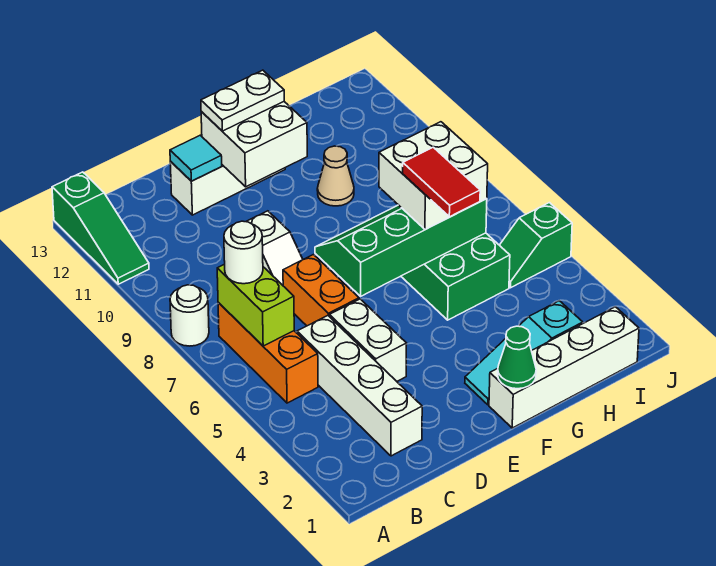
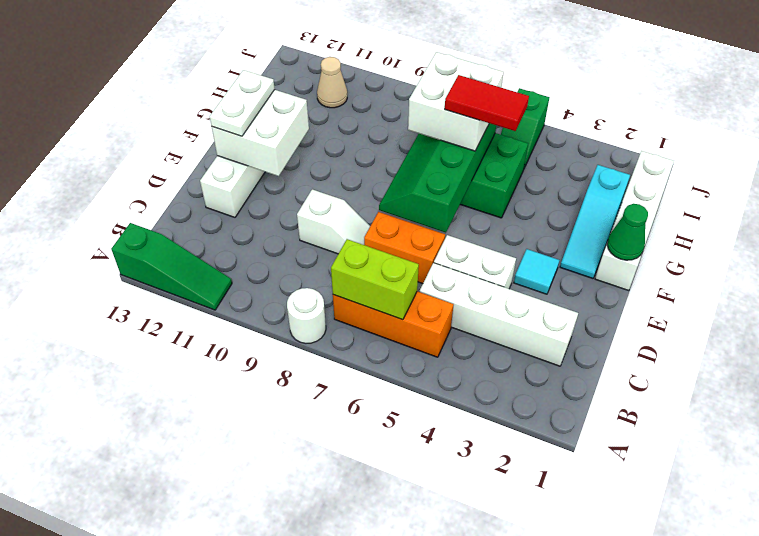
white round brick B7 level 3 -> none
cyan tile D12 level 2 -> cyan tile E3 level 1
tan cone G10 level 1 -> tan cone I11 level 1

